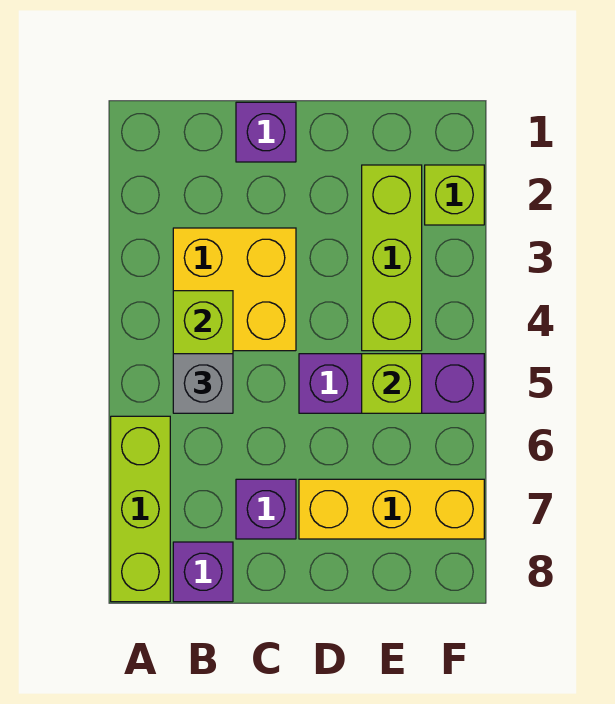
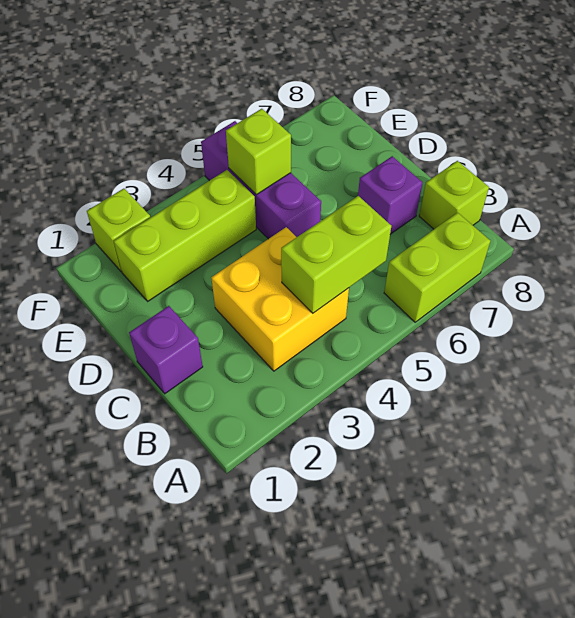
lime brick A6:A8 level 1 -> lime brick A6:A7 level 1
grey brick B5 level 3 -> none
purple brick B8 level 1 -> lime brick B8 level 1
yellow brick D7:F7 level 1 -> none

